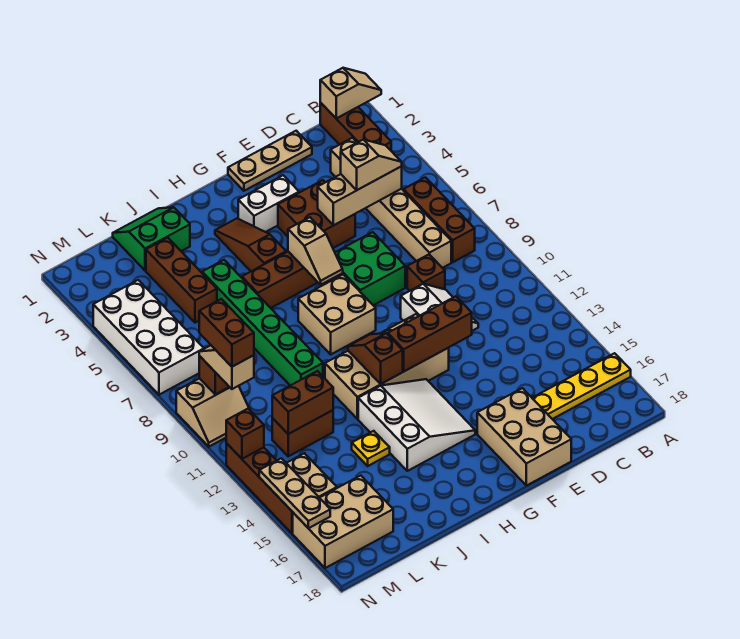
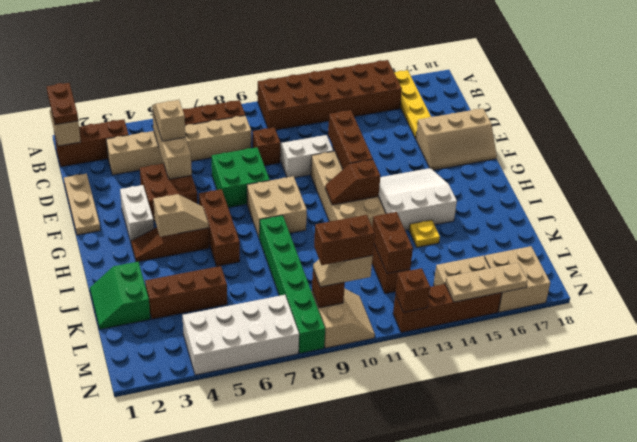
none -> brown plate A1:B1 level 3
none -> brown brick A10:B15 level 1
tan brick E16:F18 level 1 -> tan slope E16:F18 level 1 top E
tan slope G6:G7 level 2 top 6 -> tan slope H4:H5 level 2 top 4
green brick J5:J10 level 1 -> green brick I8:N8 level 1
tan brick L16:N17 level 1 -> tan brick M16:N17 level 1

